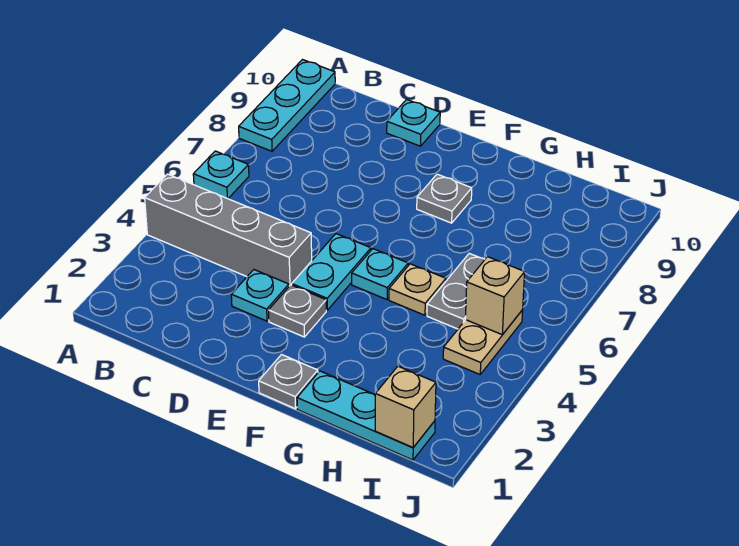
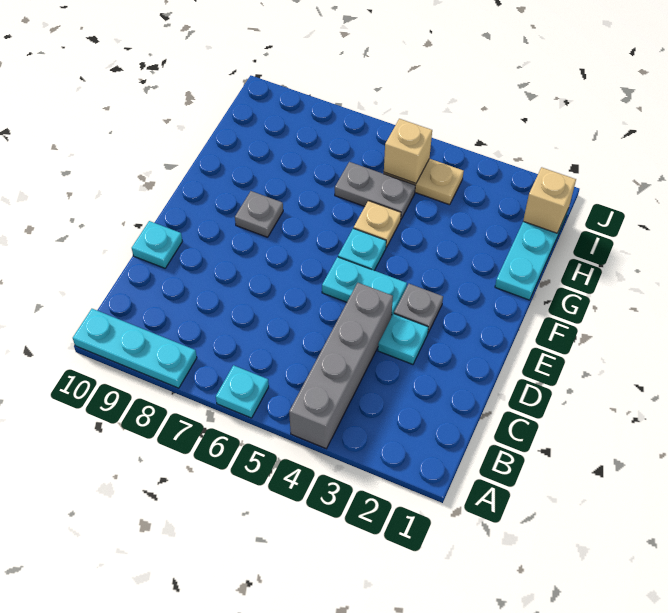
grey plate F1 level 1 -> none

